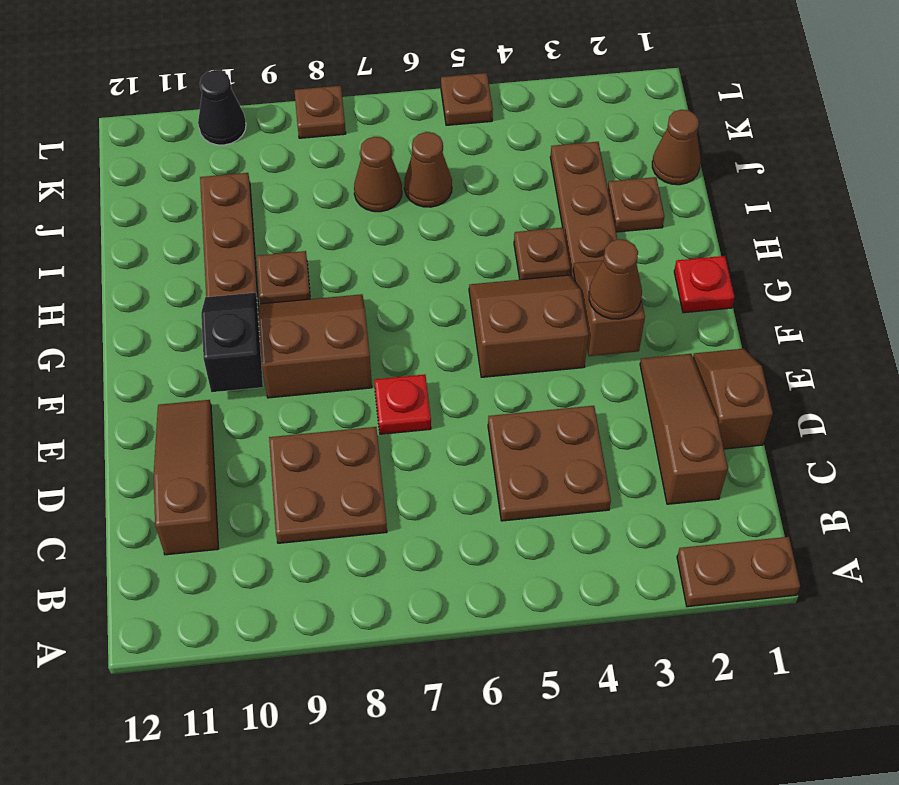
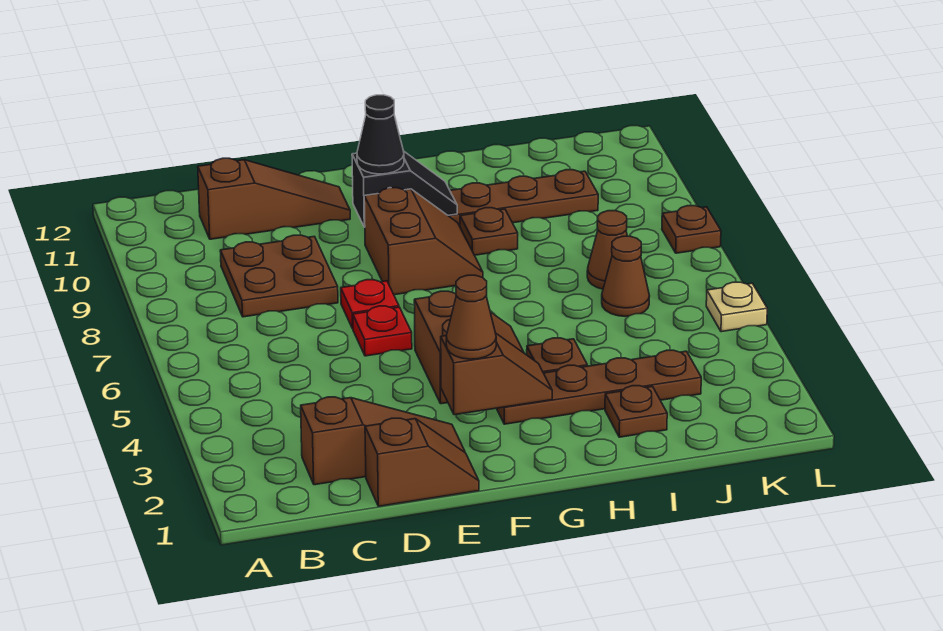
brown plate A1:A2 level 1 -> none
brown plate C4:D5 level 1 -> none
red plate G1 level 1 -> red plate E6 level 1
brown cone J1 level 1 -> none
brown plate L5 level 1 -> tan plate L5 level 1
black cone L10 level 1 -> black cone F10 level 3

